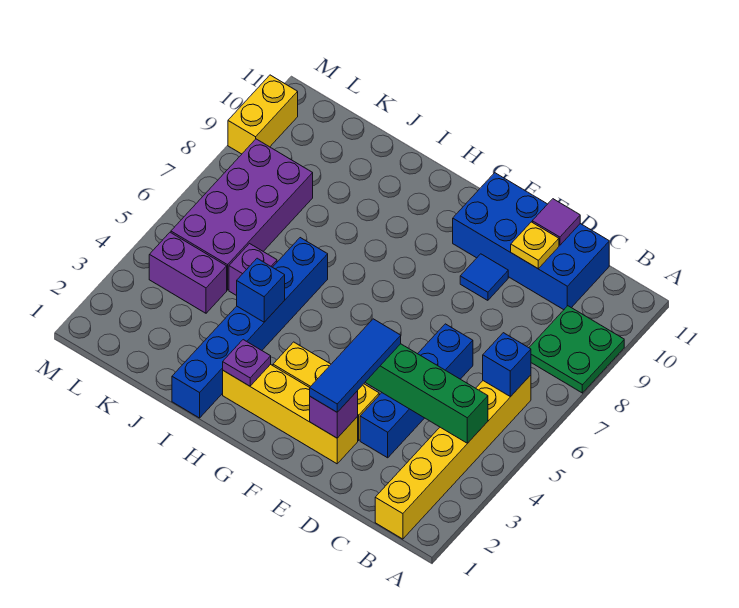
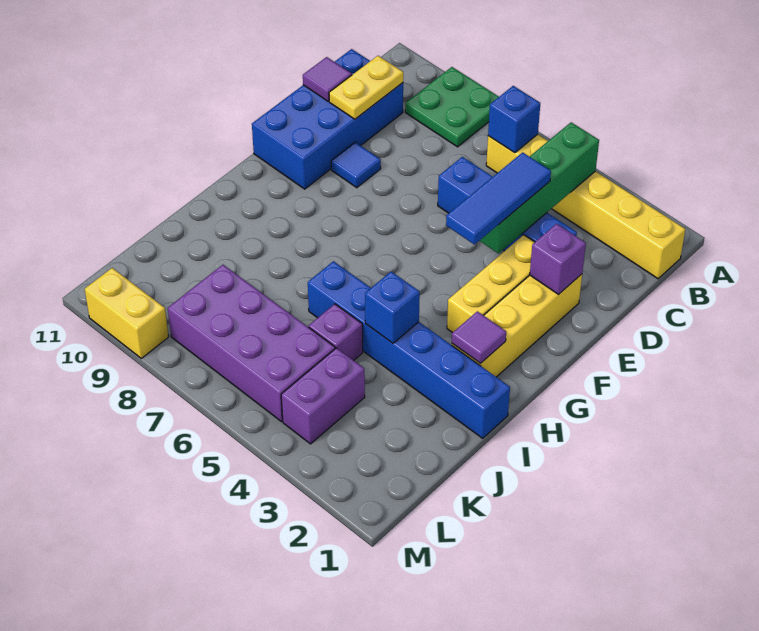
yellow plate D10 level 2 -> yellow plate C10:D10 level 2
blue tile E2:E4 level 3 -> blue tile D4:F4 level 3
purple plate H2 level 2 -> purple tile H2 level 2

